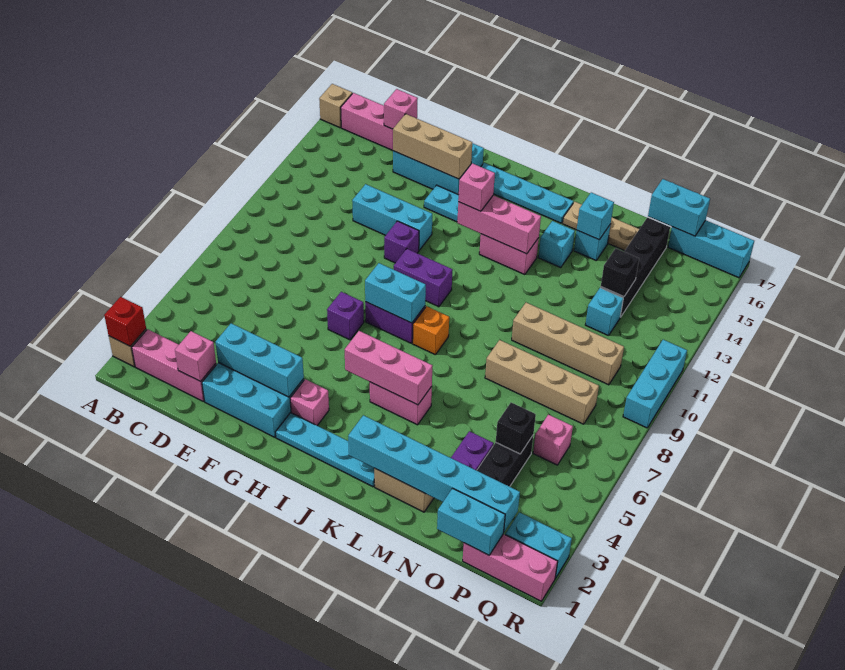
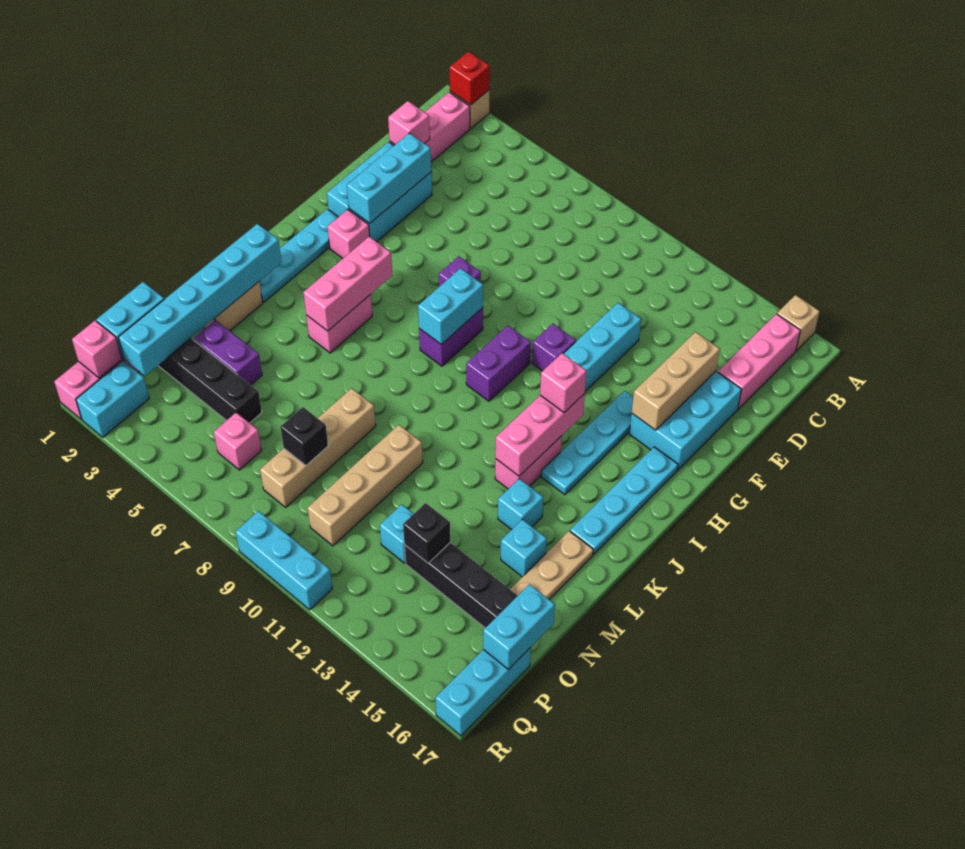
pink brick D16 level 2 -> pink brick Q1 level 2
orange brick J8 level 1 -> none
cyan brick M15 level 2 -> none
black brick O5 level 2 -> black brick O8 level 2

